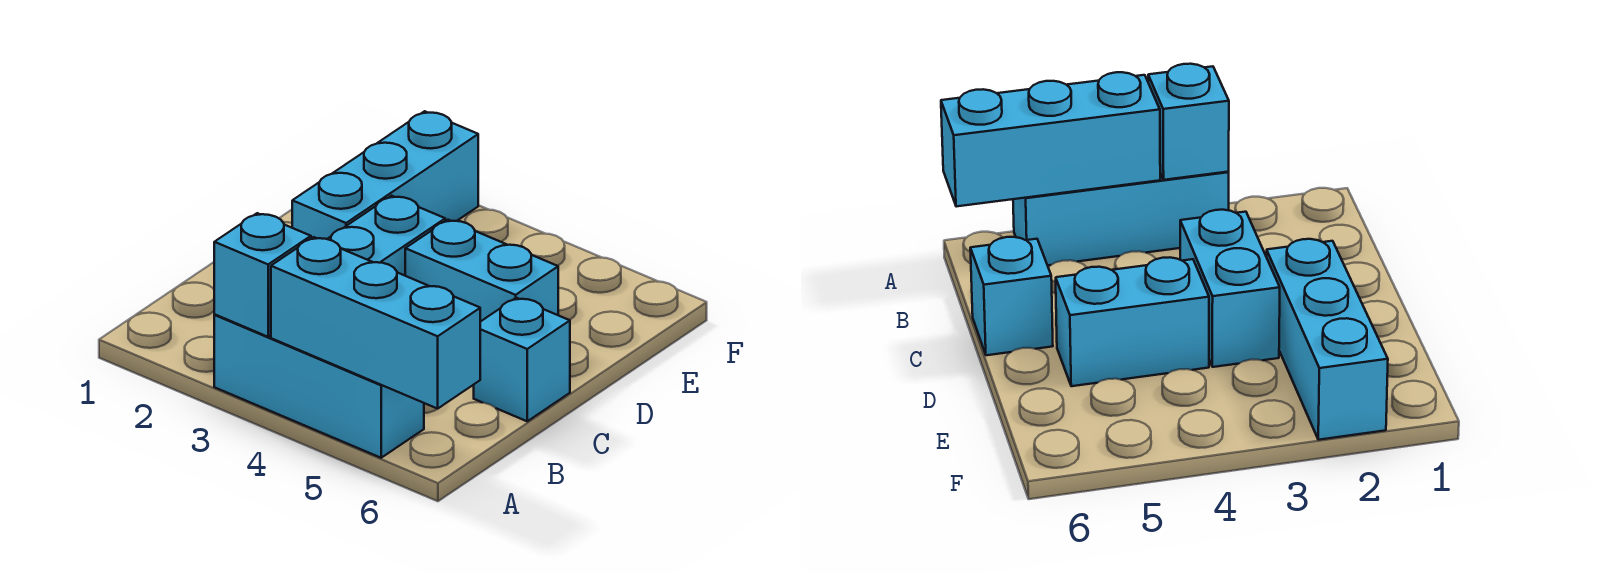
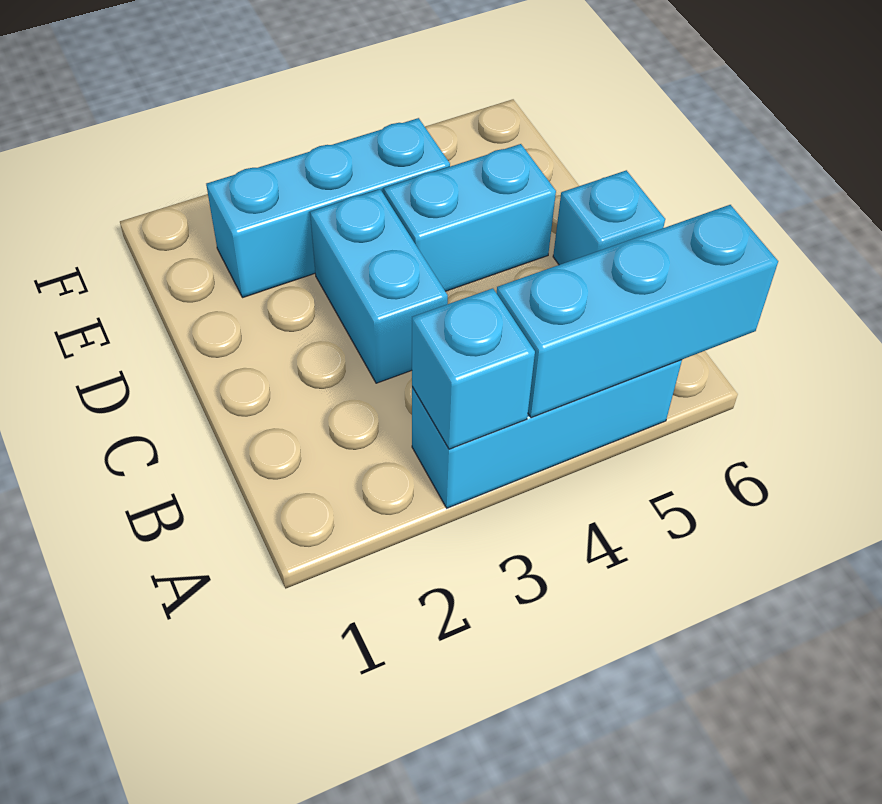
cyan brick D2:F2 level 1 -> cyan brick E2:E4 level 1

